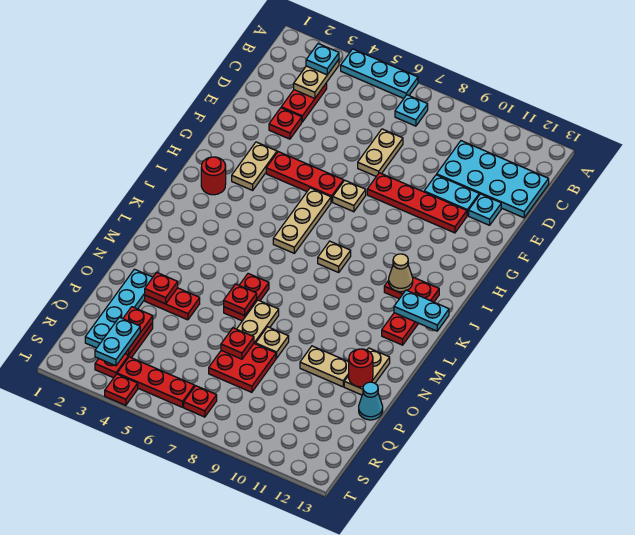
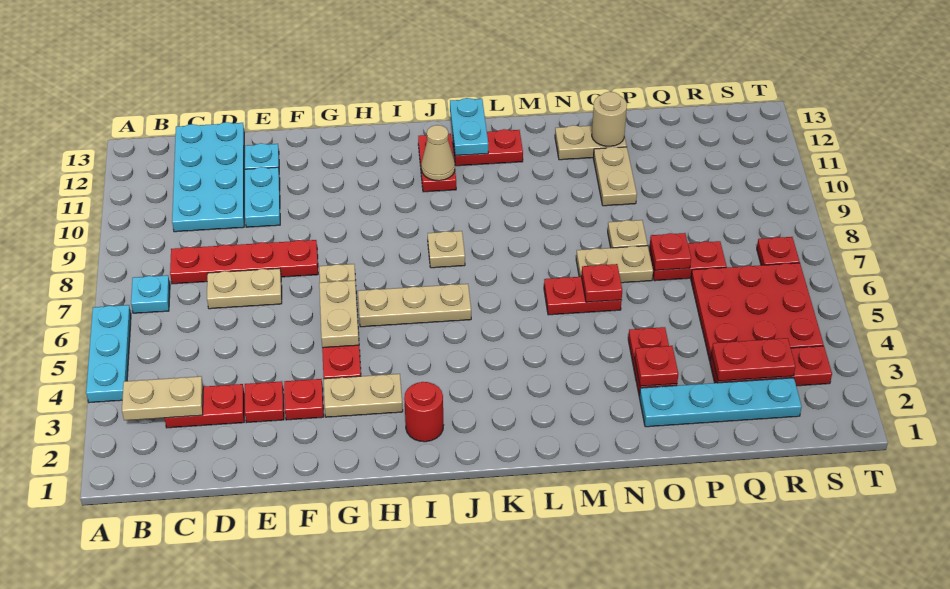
cyan plate B3 level 3 -> none
red plate F8:F11 level 1 -> red plate C8:F8 level 1
none -> tan plate G5:G6 level 2
red round brick O12 level 2 -> tan round brick O12 level 2
red plate P7:Q8 level 1 -> red plate P7:Q7 level 1
cyan cone P13 level 1 -> none
cyan plate R3:S3 level 3 -> none
red plate S4:S6 level 1 -> red plate Q4:S6 level 1
red plate T4 level 1 -> red plate F3 level 1

